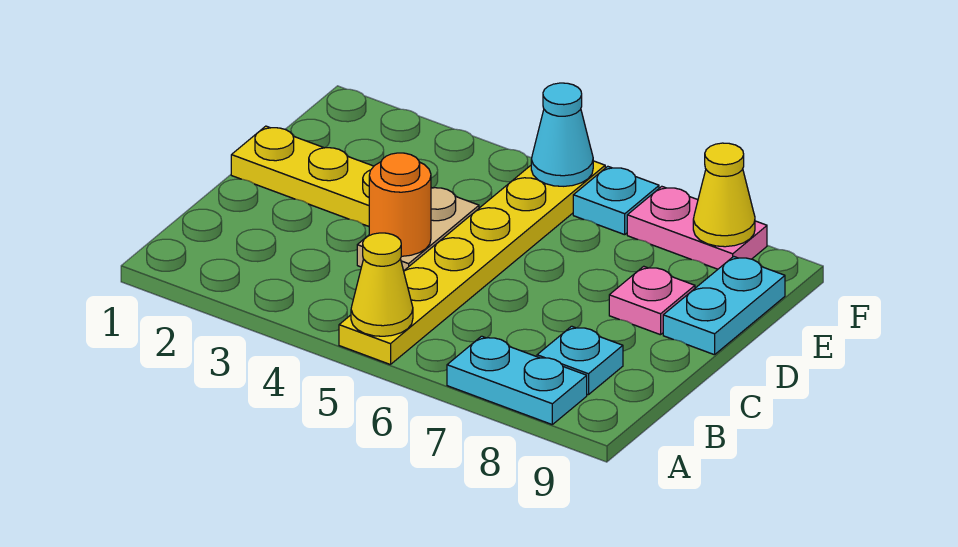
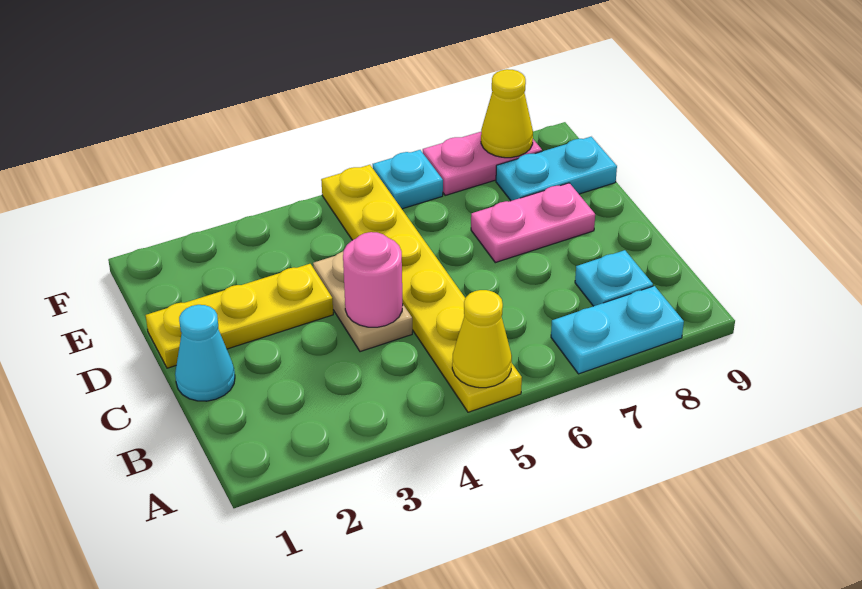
orange round brick C4 level 2 -> pink round brick C4 level 2
pink plate D8 level 1 -> pink plate D7:D8 level 1
cyan plate D9:E9 level 1 -> cyan plate E8:E9 level 1
cyan cone F5 level 2 -> cyan cone C1 level 1

